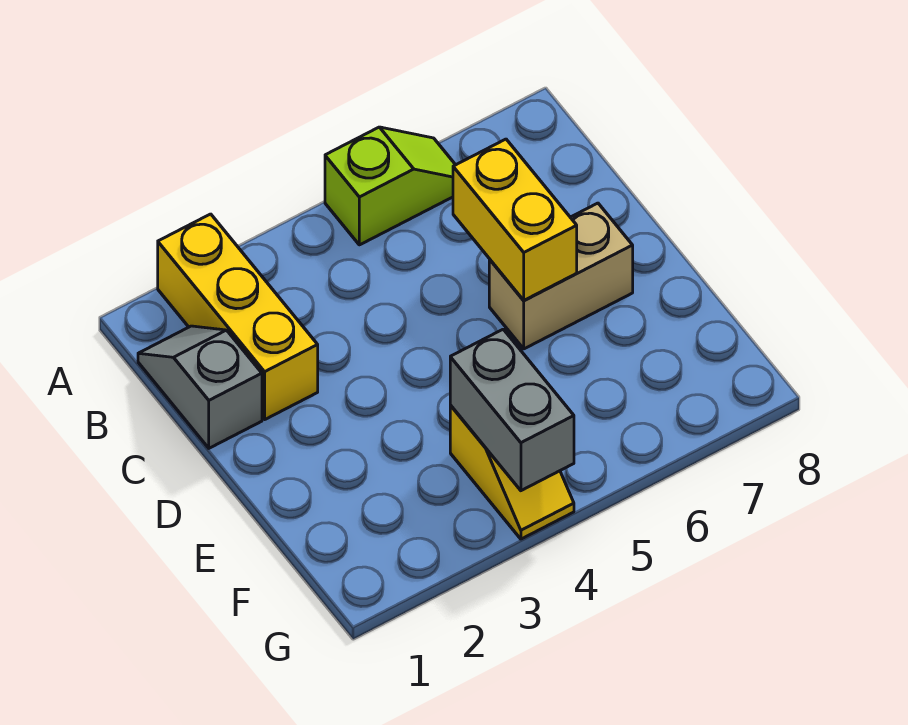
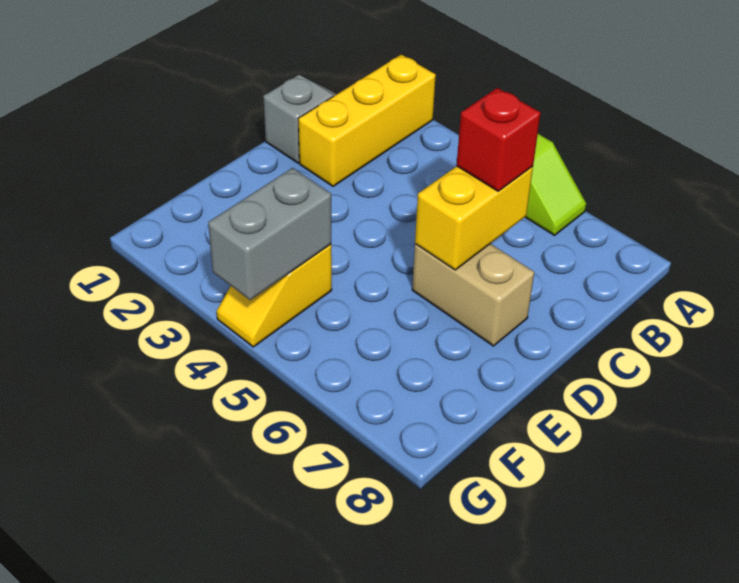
none -> red brick C6 level 3

